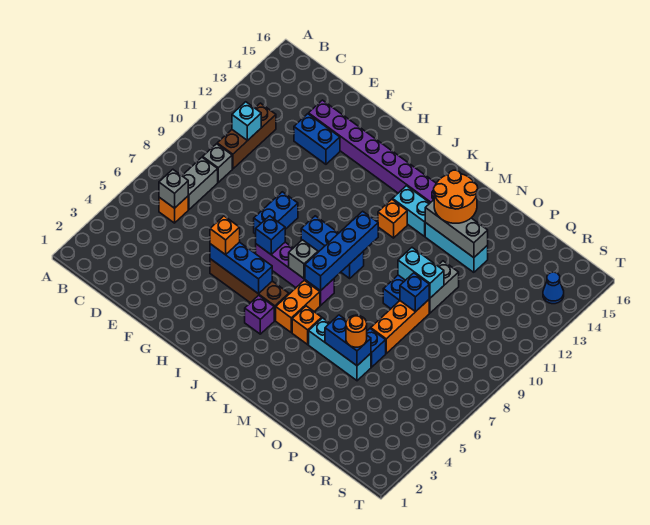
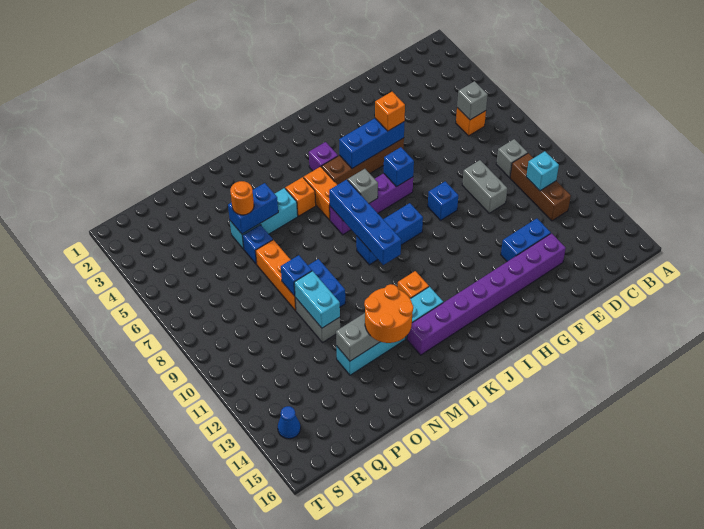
grey brick C7:C8 level 1 -> grey brick E9:E10 level 1
blue brick G8:G9 level 1 -> blue brick G9 level 1
cyan brick N10:O10 level 2 -> cyan brick O10:O11 level 2

